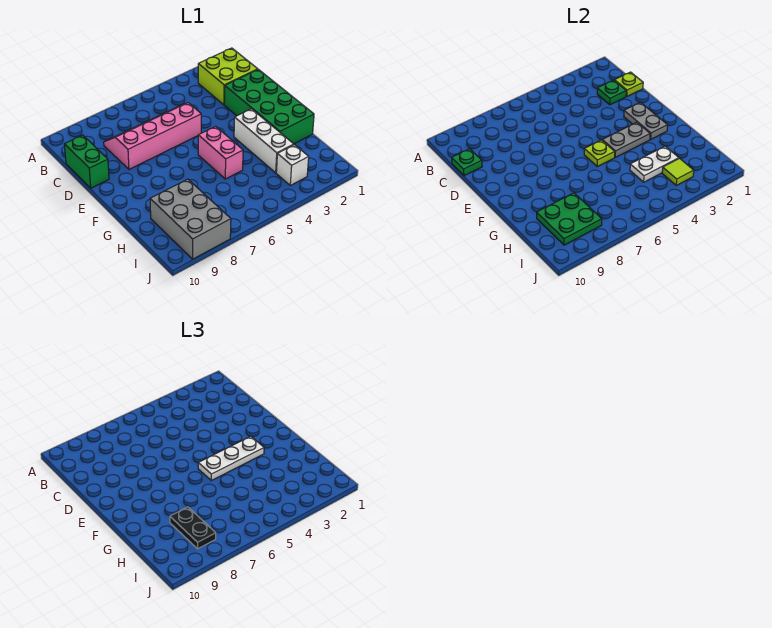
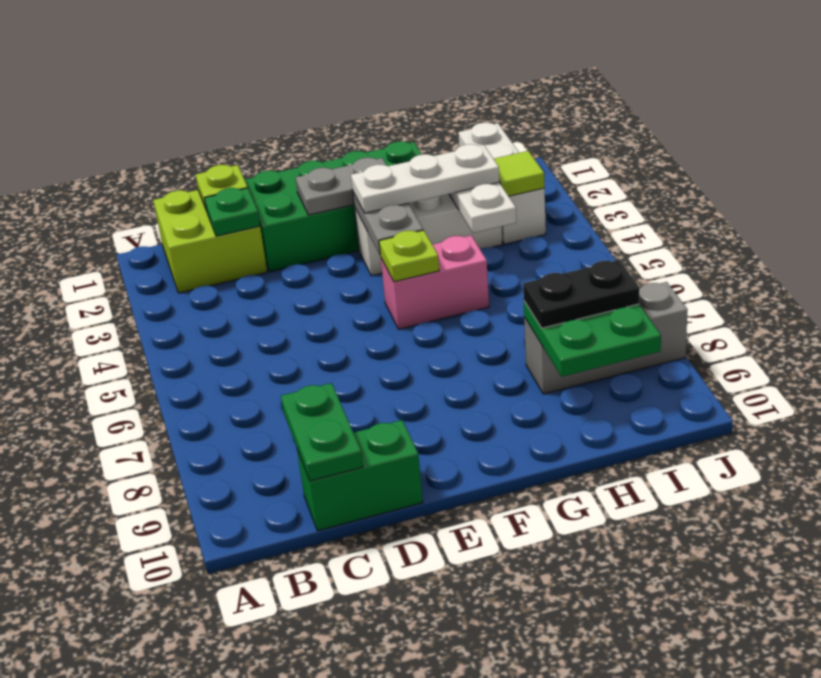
pink slope C5:D8 level 1 top D -> none
green plate C10 level 2 -> green plate C9:C10 level 2
white plate F3:F5 level 3 -> white plate F3:H3 level 3
grey brick H8:J9 level 1 -> grey brick H8:J8 level 1
white brick I3 level 1 -> white brick I1:I3 level 1

